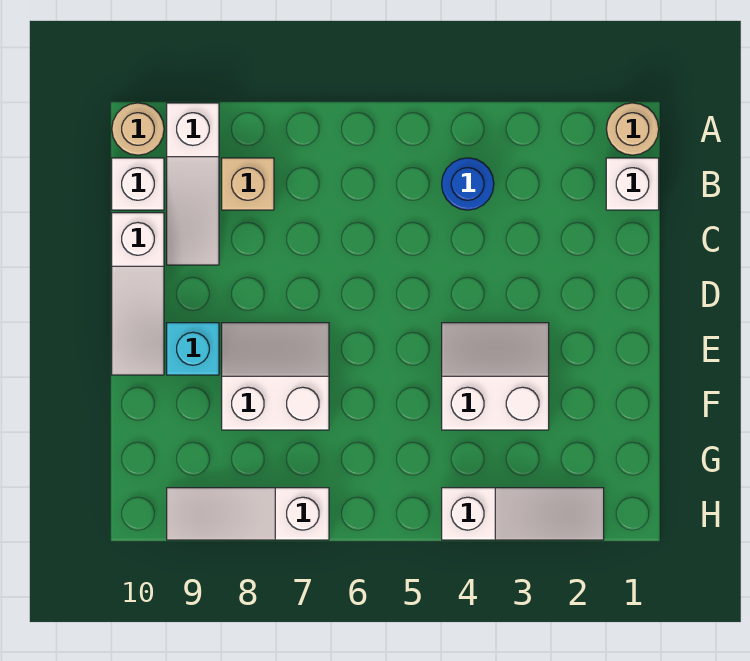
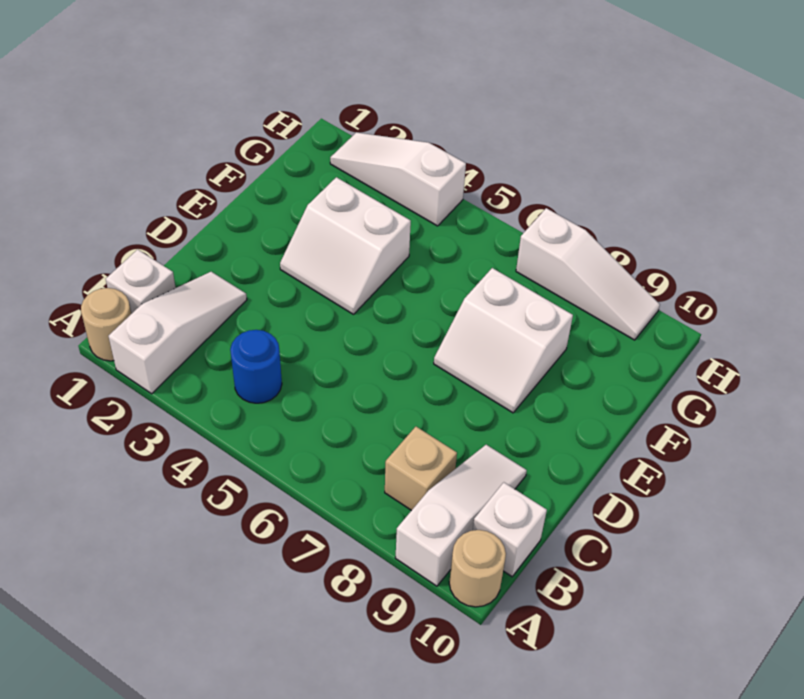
white slope C10:E10 level 1 top C -> white slope A2:C2 level 1 top A
cyan brick E9 level 1 -> none

